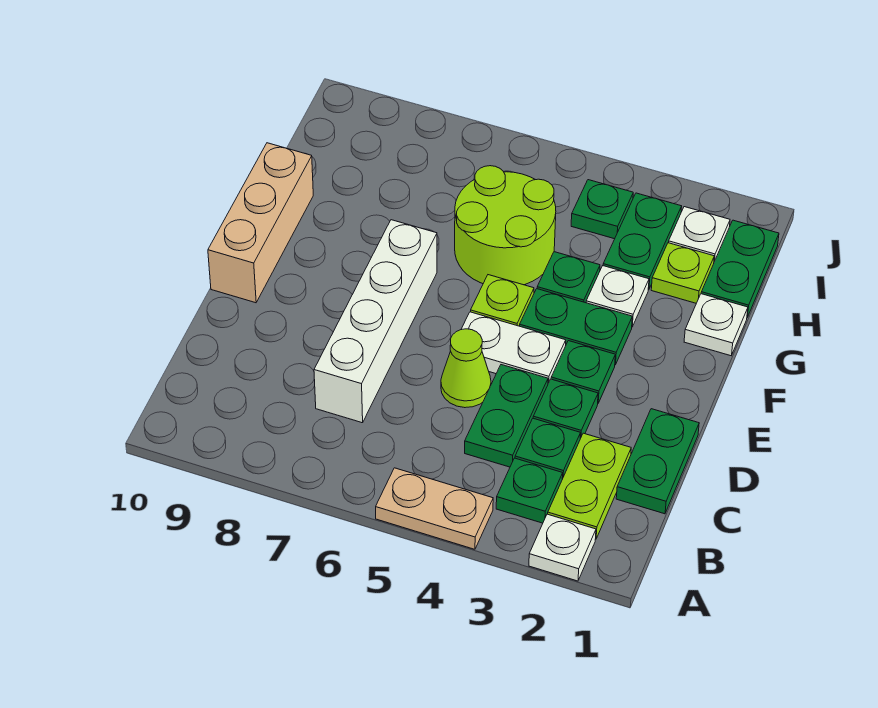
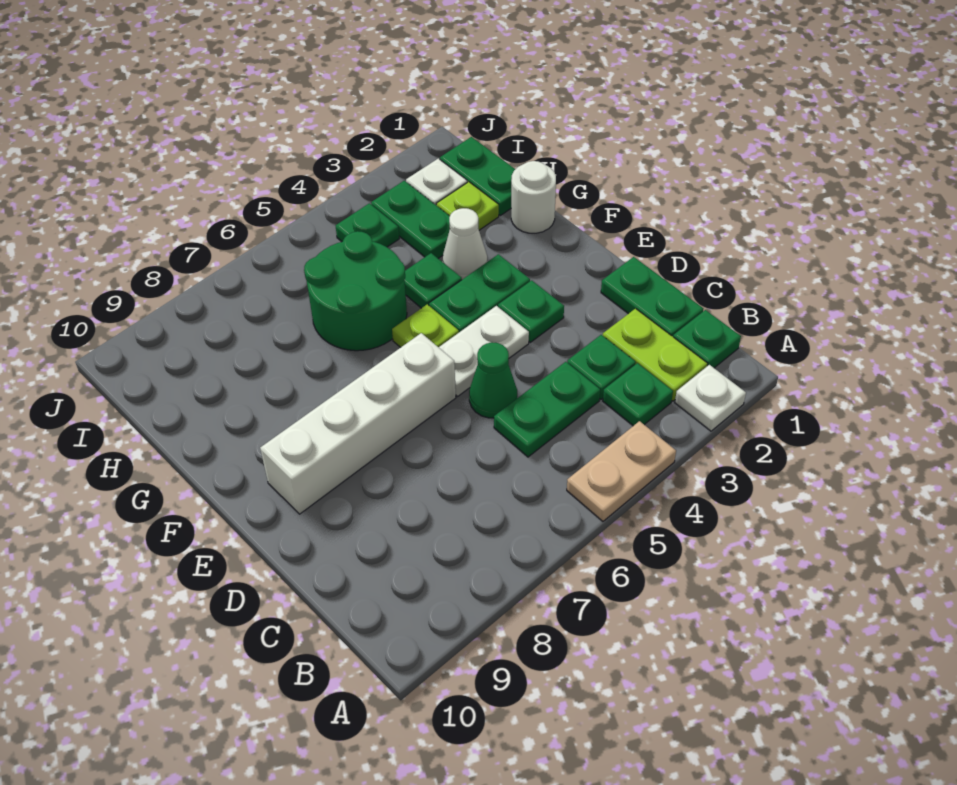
green plate C4:D4 level 1 -> green plate C4:C5 level 1
white brick C7:F7 level 1 -> white brick E6:E9 level 1
green plate D3 level 1 -> green plate B1 level 1
lime cone D5 level 1 -> green cone D5 level 1
tan brick E10:G10 level 1 -> none
white plate G1 level 1 -> white round brick G1 level 1
white plate G3 level 1 -> white cone G3 level 1
lime round brick G5:H6 level 1 -> green round brick G5:H6 level 1

